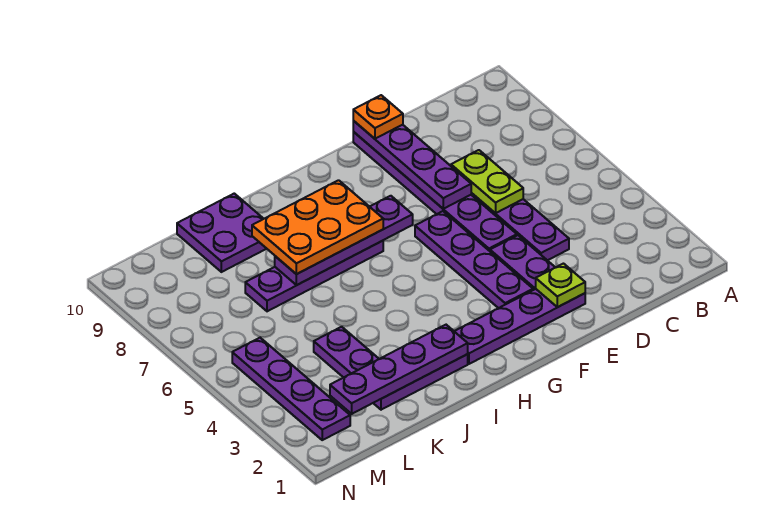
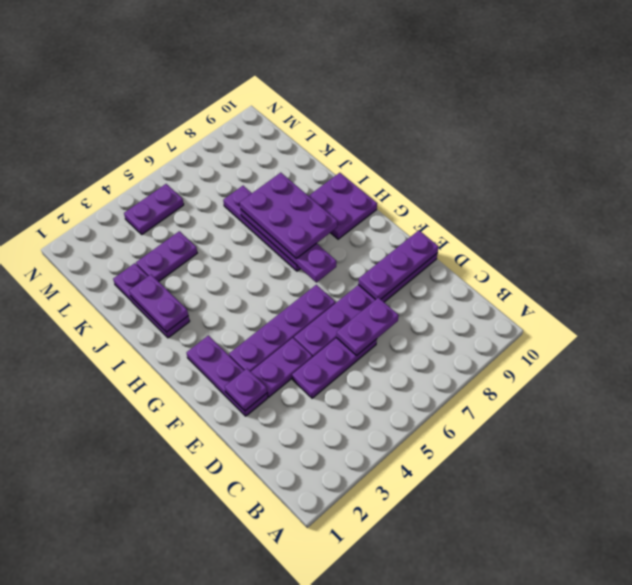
lime plate D6:D7 level 2 -> purple plate D6:D7 level 2
purple plate E2:H2 level 1 -> purple plate E2:G2 level 1
lime plate E2 level 2 -> purple plate E2 level 2
purple plate E7:E10 level 2 -> purple plate E8:E10 level 2
orange plate E10 level 3 -> none
orange plate H7:J8 level 3 -> purple plate H7:J8 level 3
purple plate I2:L2 level 2 -> purple plate I2:J2 level 2
purple plate J9:K10 level 1 -> purple plate H9:I10 level 1
purple plate M2:M5 level 1 -> purple plate M4:M5 level 1

